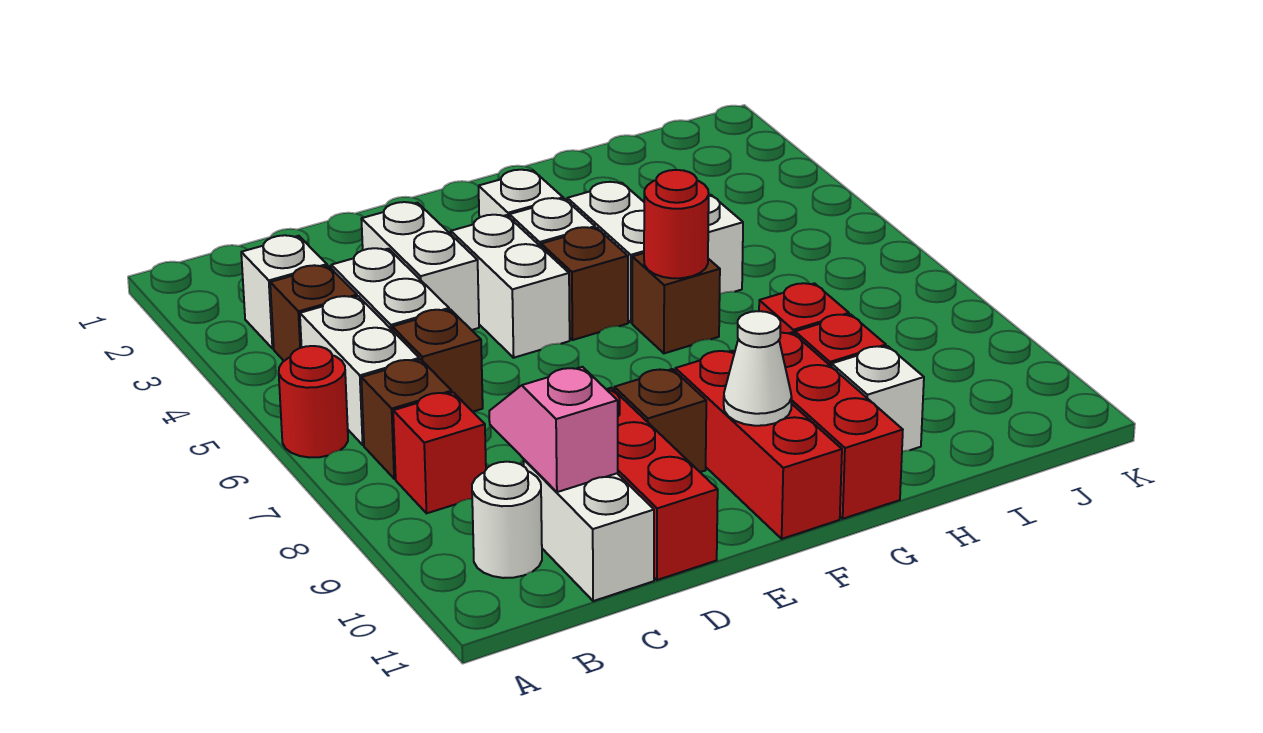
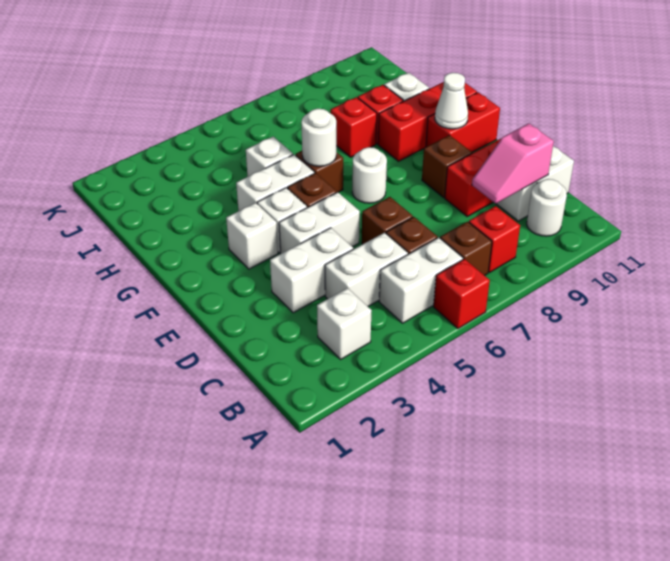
red round brick A6 level 1 -> red brick A6 level 1
brown brick B4 level 1 -> brown brick D6 level 1
none -> white round brick F7 level 1
red brick F9:F11 level 1 -> red brick F10:F11 level 1
red round brick G6 level 2 -> white round brick G6 level 2

